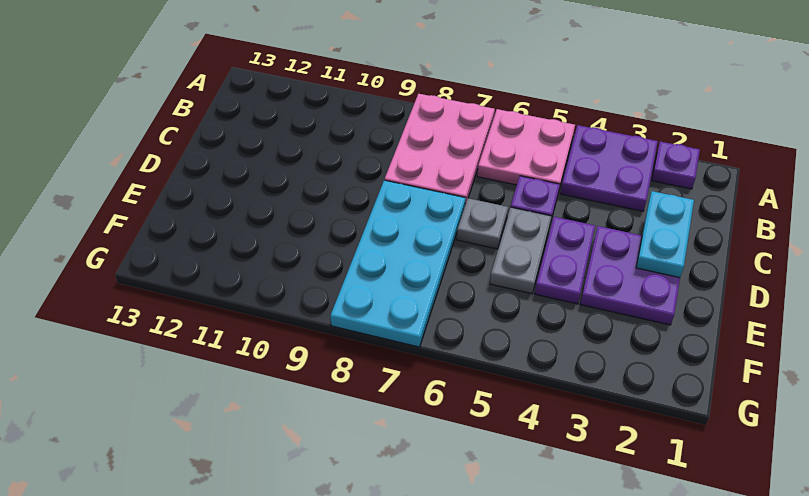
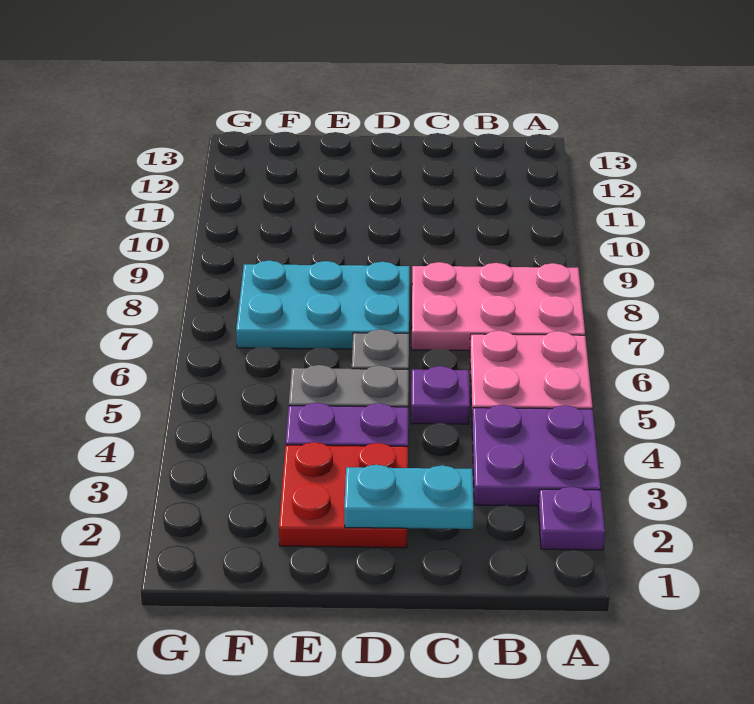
purple plate D2:E3 level 1 -> red plate D2:E3 level 1
cyan plate D7:G8 level 1 -> cyan plate D7:F8 level 1

